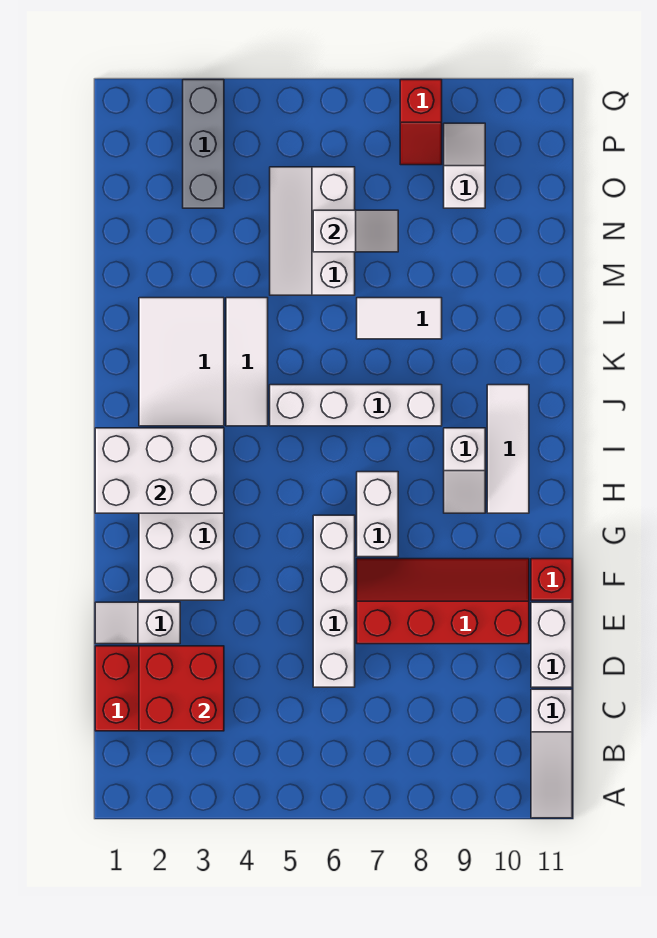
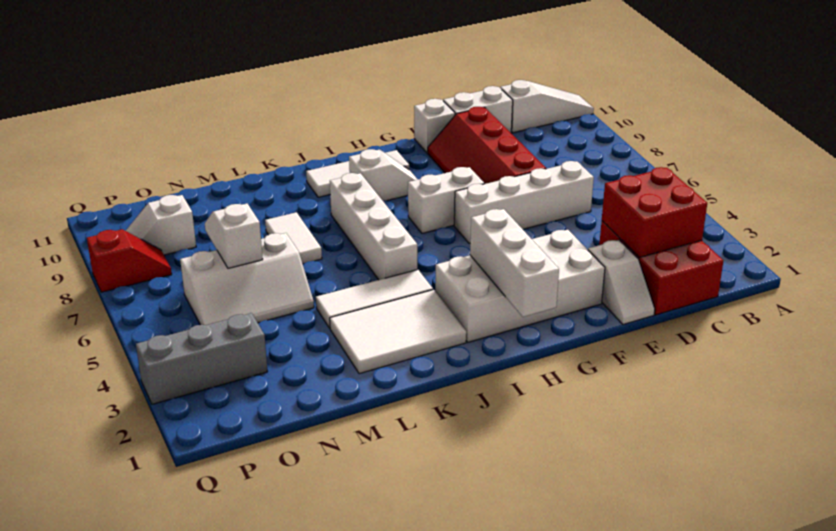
red brick F11 level 1 -> white brick F11 level 1
white brick H1:I3 level 2 -> white brick H1:H3 level 2

